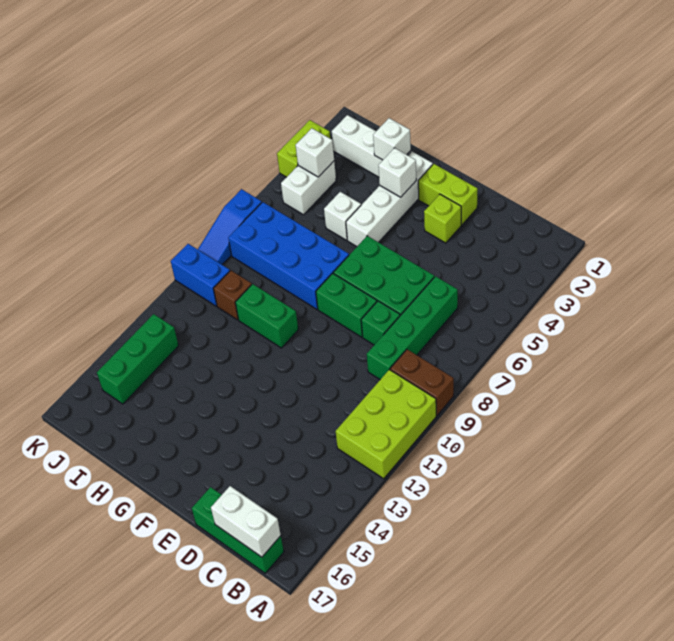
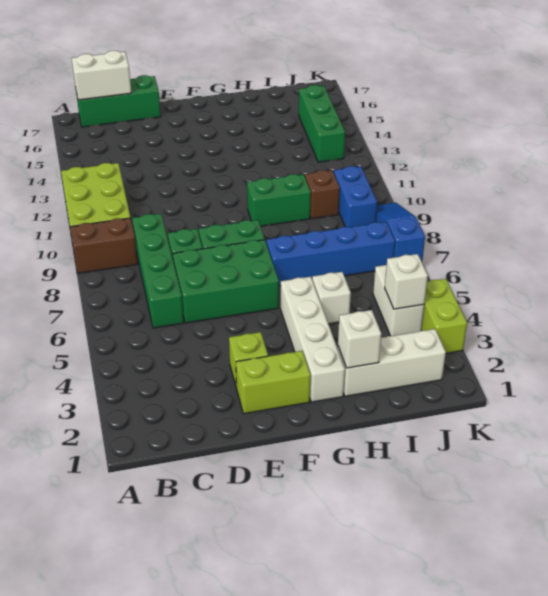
white brick G3 level 2 -> none
blue brick G7:J8 level 1 -> blue brick G7:J7 level 1
blue brick J10:K10 level 1 -> blue brick J9:J10 level 1

